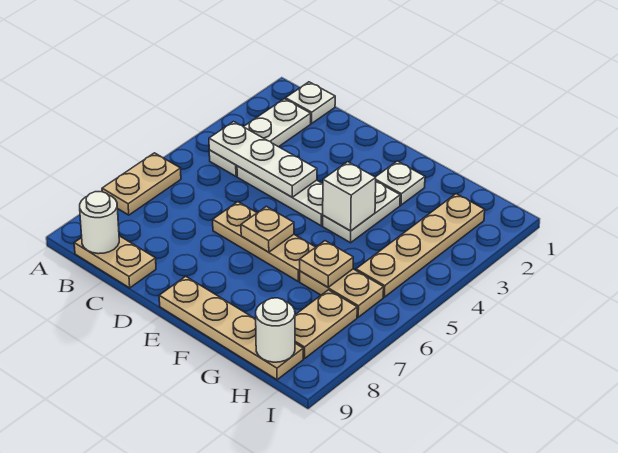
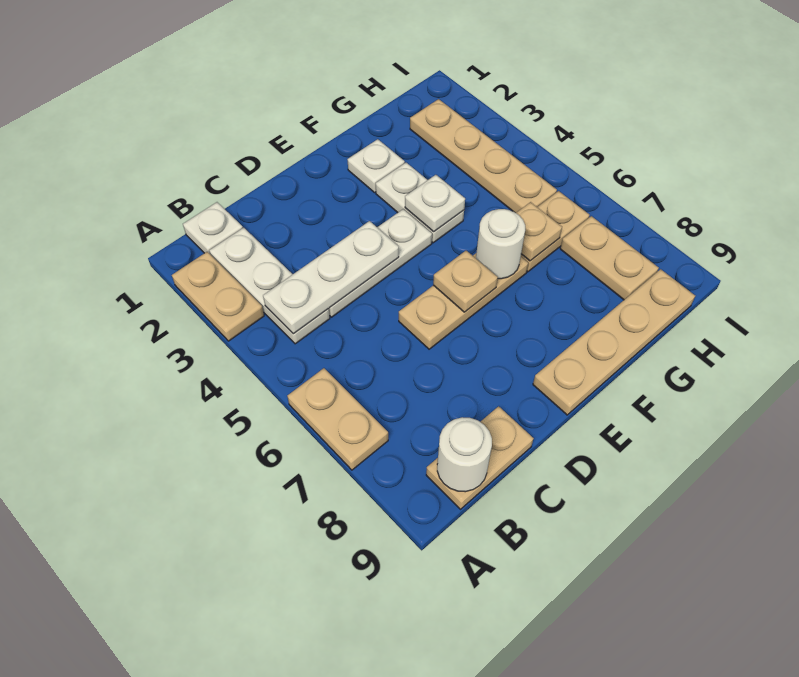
none -> tan plate A2:A3 level 1
white brick F4 level 2 -> white plate F4 level 2
white round brick H9 level 2 -> white round brick F6 level 2

